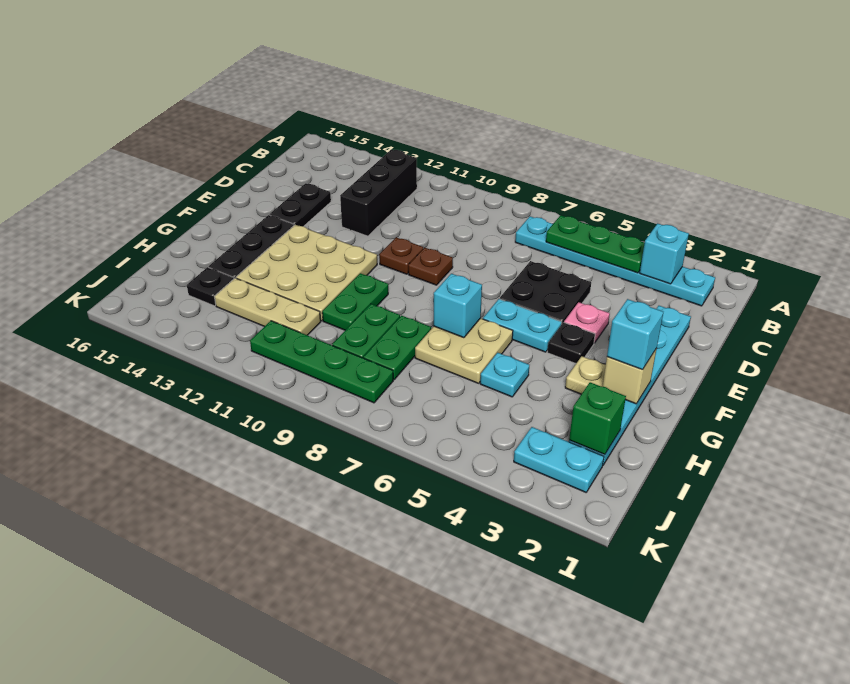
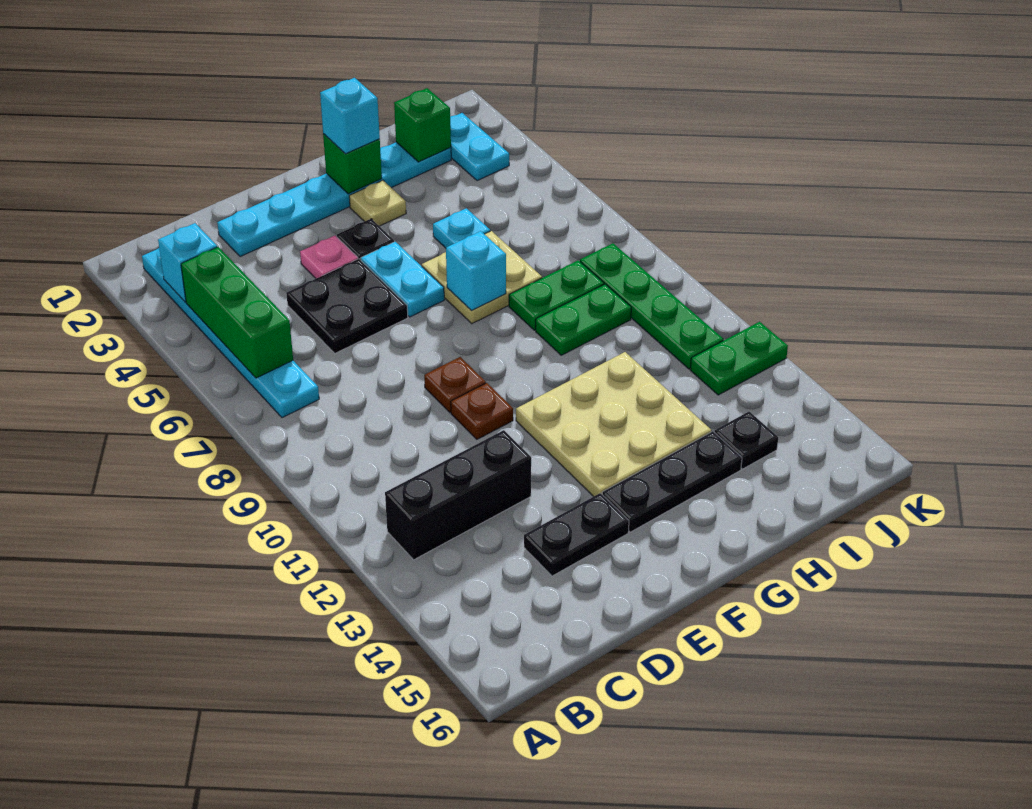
green plate B4:B6 level 2 -> green brick B4:B6 level 2
tan brick G2 level 2 -> green brick G2 level 2
green plate G10:H10 level 1 -> green plate J12:K12 level 1
tan plate I11:I13 level 1 -> none

